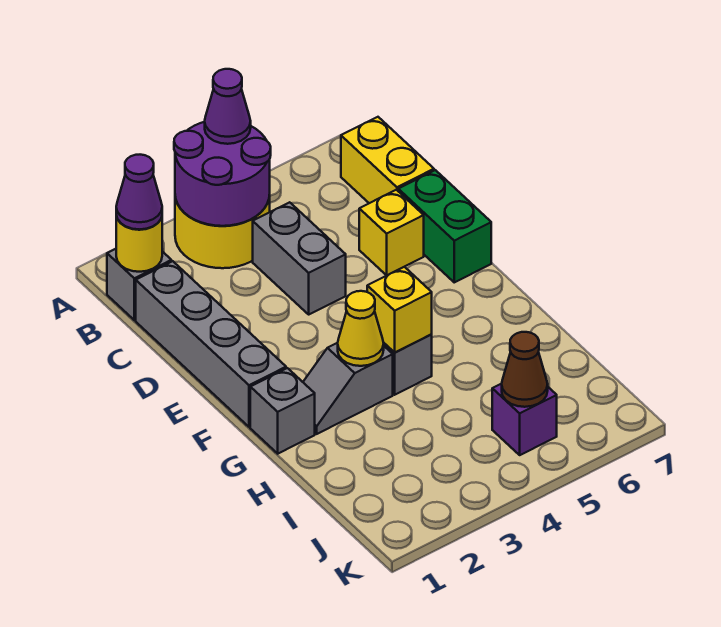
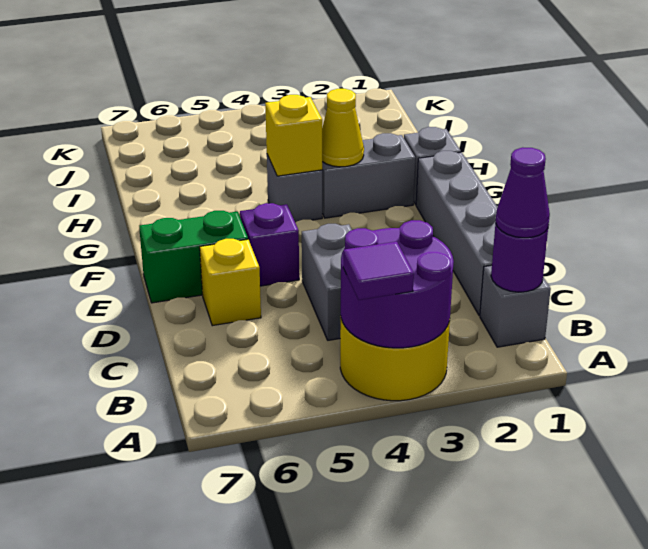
purple cone A4 level 3 -> purple tile A4 level 3
yellow round brick B1 level 2 -> purple round brick B1 level 2
yellow brick B7:C7 level 1 -> none
green brick D7:E7 level 1 -> green brick E6:E7 level 1
grey slope G2:G3 level 1 top 3 -> grey brick G2:G3 level 1
purple brick J5 level 1 -> purple brick E5 level 1
brown cone J5 level 2 -> none

